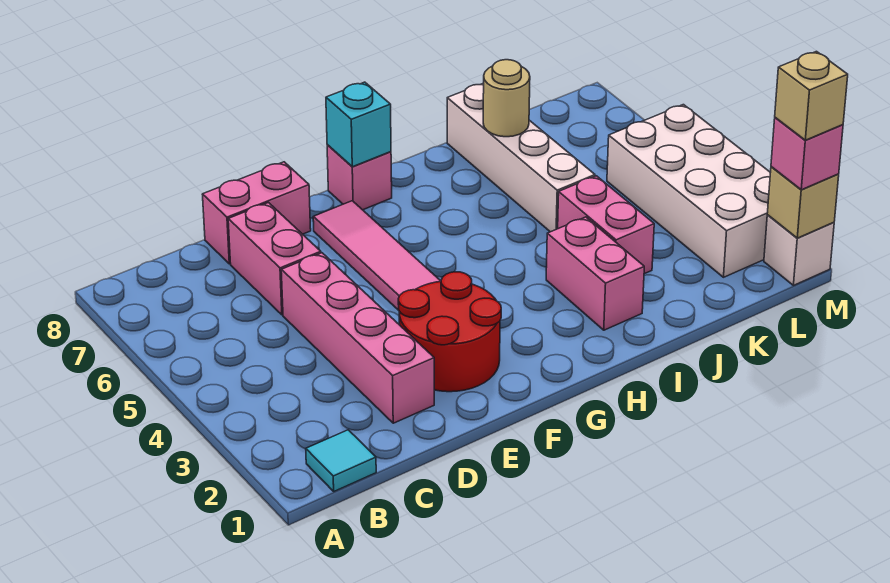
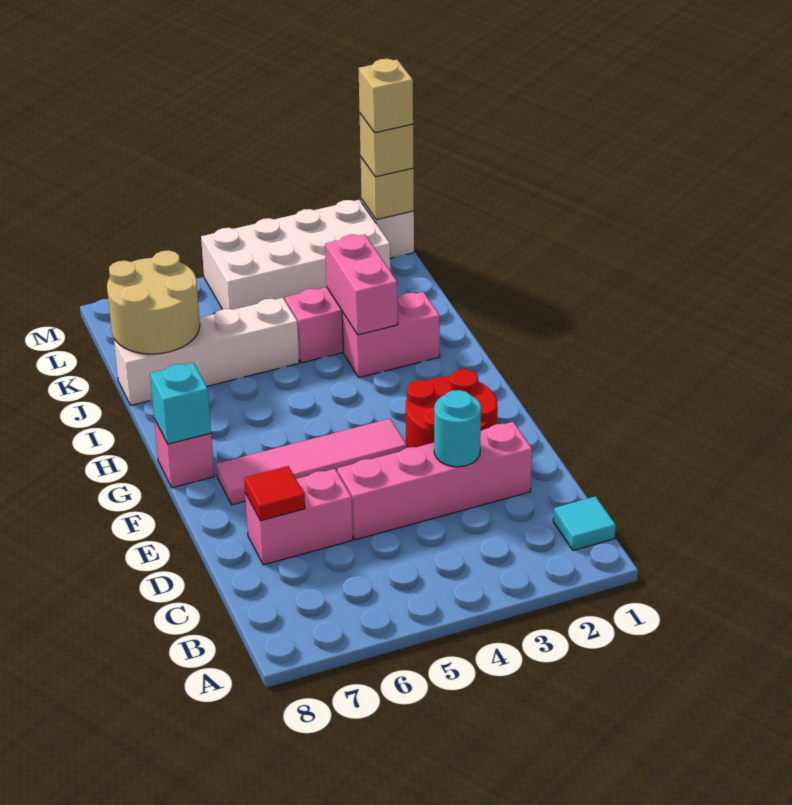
none -> cyan round brick D3 level 2
none -> red tile D7 level 2
pink brick D8:E8 level 1 -> pink brick I3:J3 level 2
tan round brick J7 level 2 -> tan round brick J7:K8 level 2
pink brick M1 level 3 -> tan brick M1 level 3

